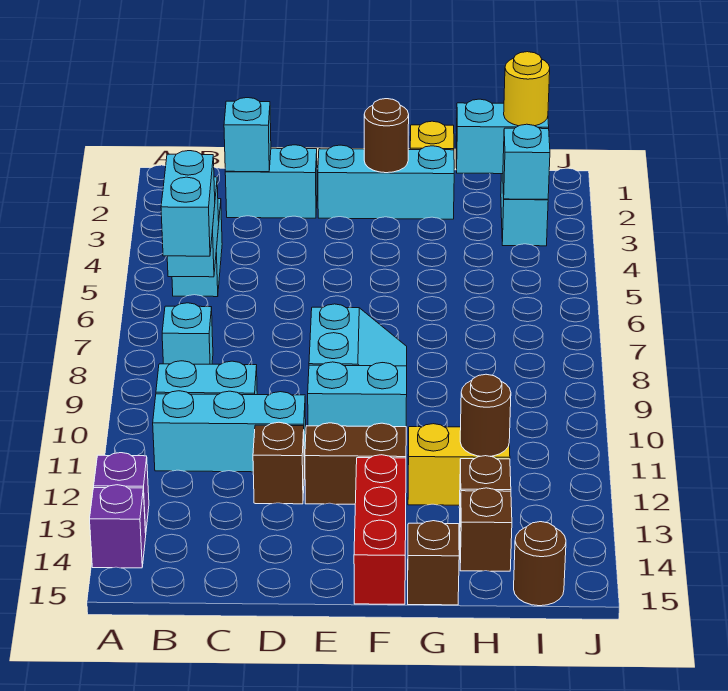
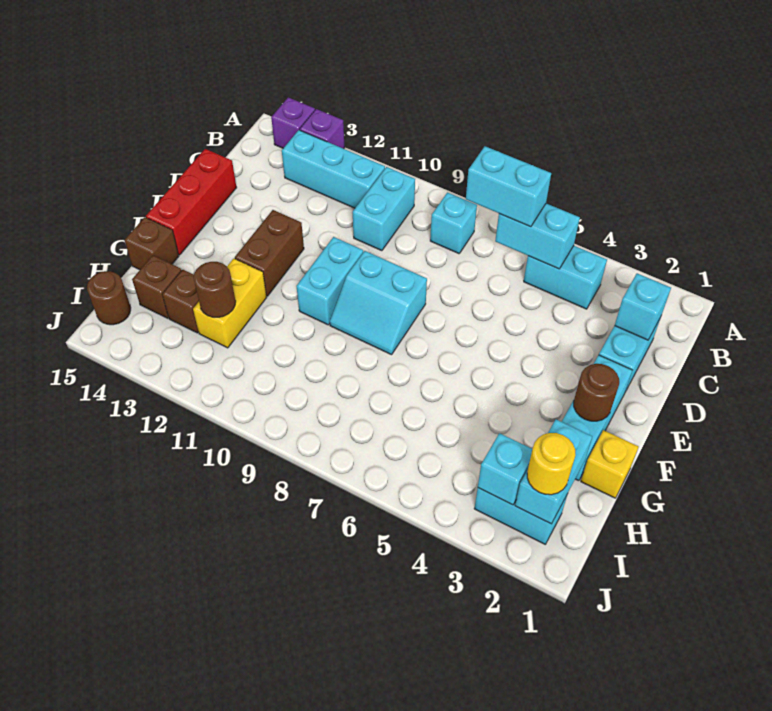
cyan brick B11:D11 level 1 -> cyan brick B11:B13 level 1
brown brick D12 level 1 -> none
red brick F13:F15 level 1 -> red brick D15:F15 level 1

